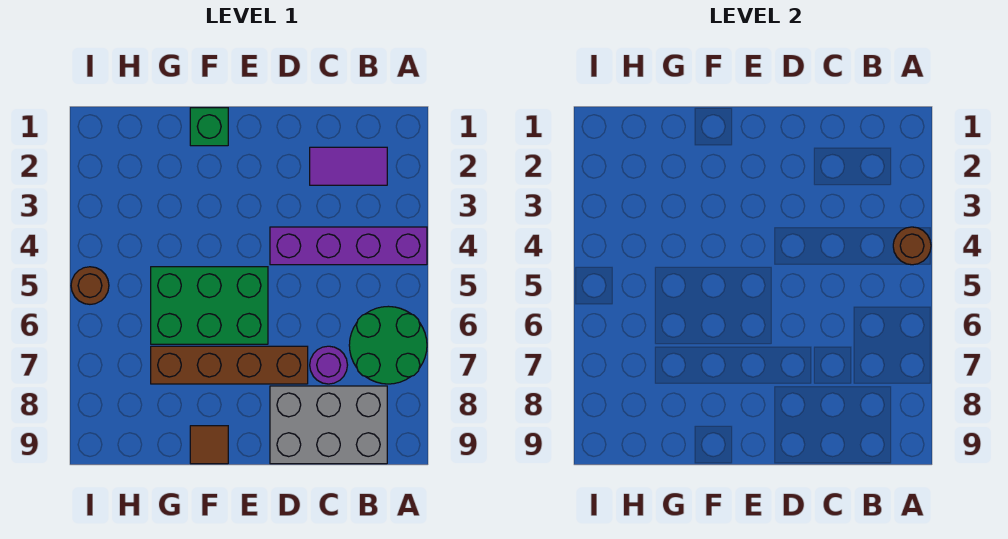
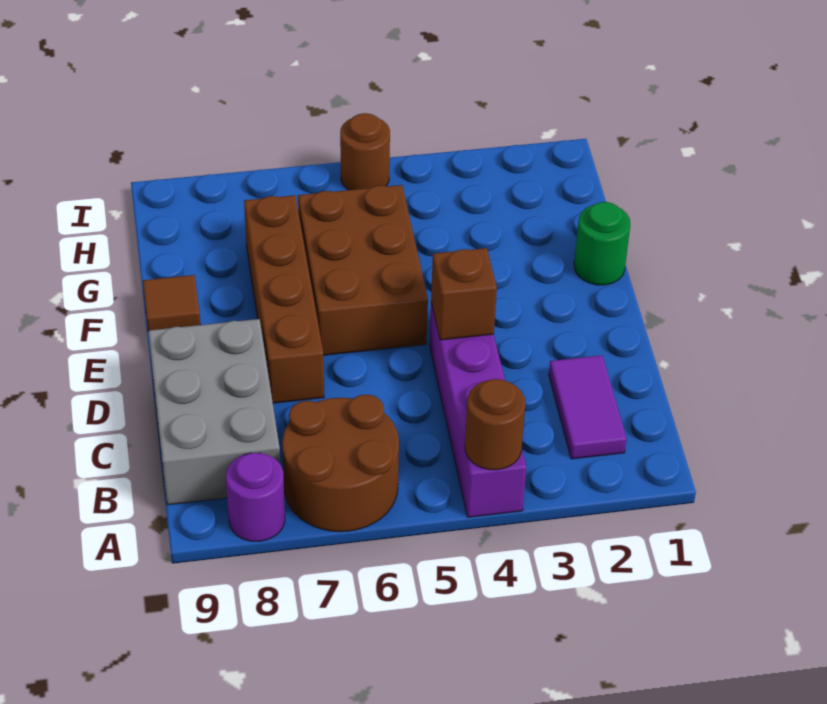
green round brick A6:B7 level 1 -> brown round brick A6:B7 level 1
purple round brick C7 level 1 -> purple round brick A8 level 1
none -> brown brick D4 level 2
green brick E5:G6 level 1 -> brown brick E5:G6 level 1
green brick F1 level 1 -> green round brick F1 level 1

